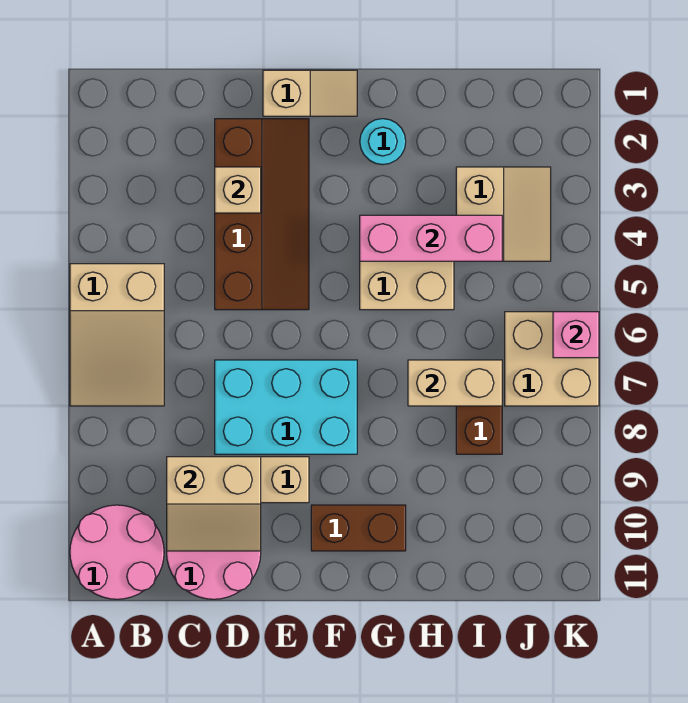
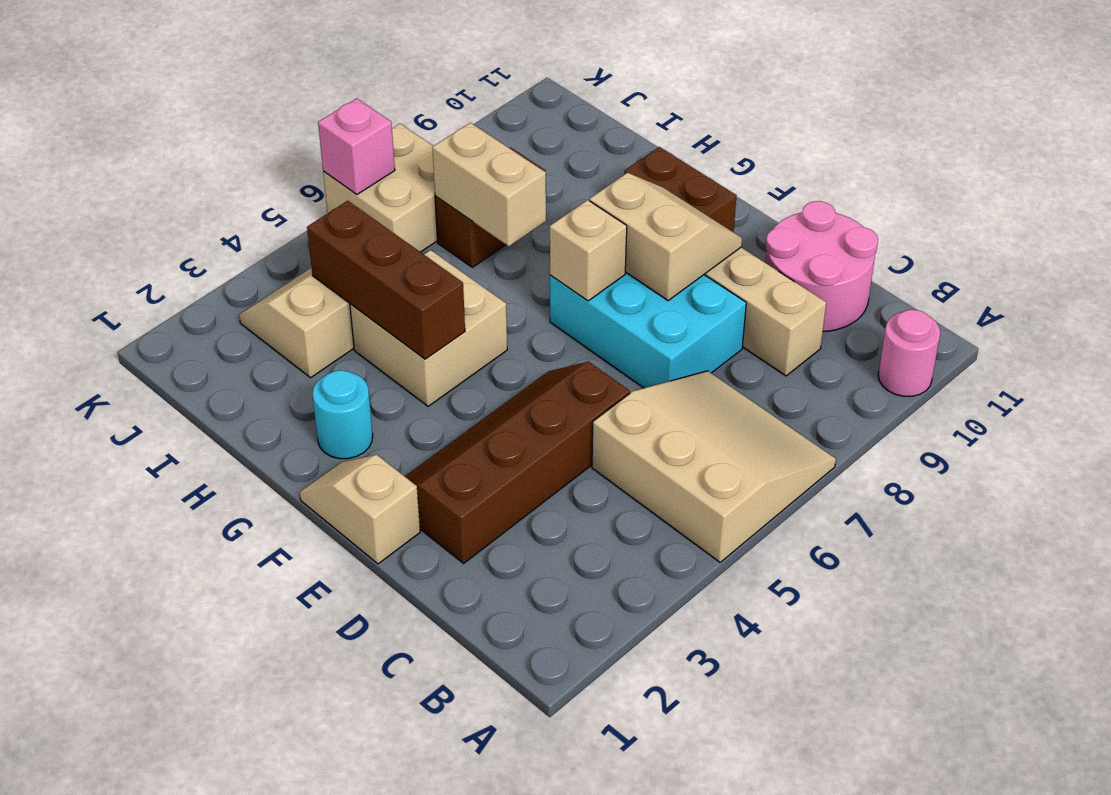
tan slope A5:B7 level 1 top 5 -> tan slope A5:C7 level 1 top 5
pink round brick A10:B11 level 1 -> pink round brick A10 level 1
tan slope C9:D10 level 2 top 9 -> tan slope E8:F9 level 2 top 8
tan brick D3 level 2 -> tan brick F7 level 2
pink brick G4:I4 level 2 -> brown brick G4:I4 level 2

